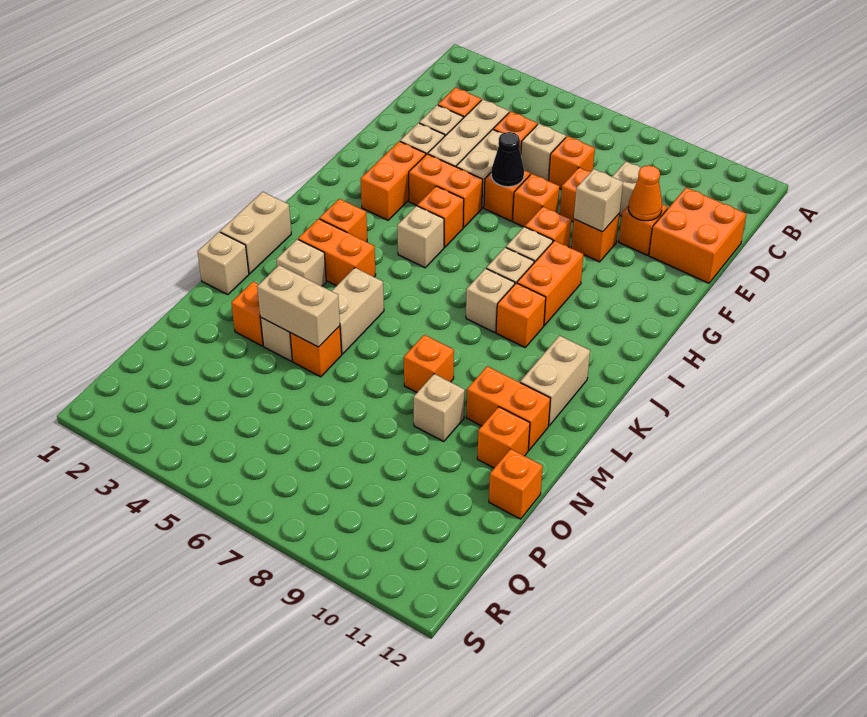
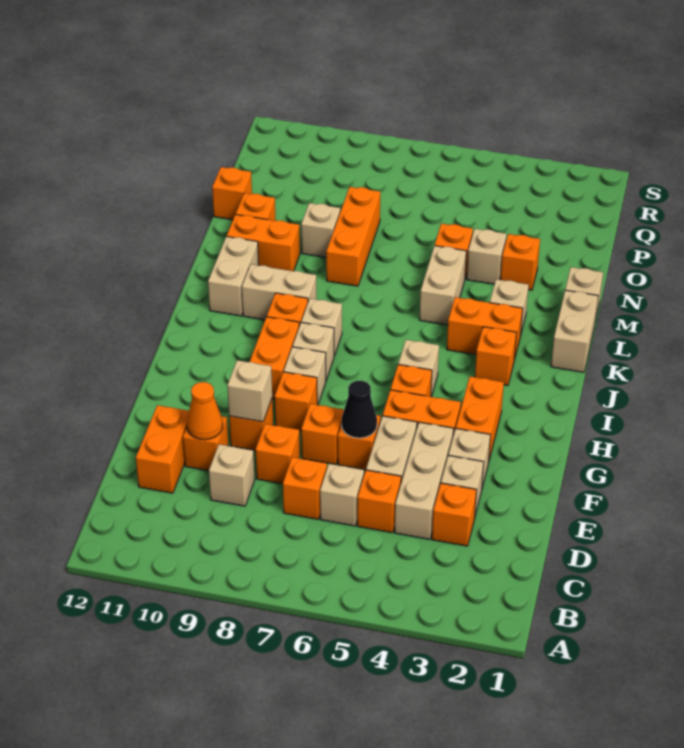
orange brick D11:E12 level 1 -> orange brick D11:E11 level 1
orange brick M8 level 1 -> orange brick M8:O8 level 1
tan brick N4:N5 level 2 -> tan brick K9:K10 level 1

